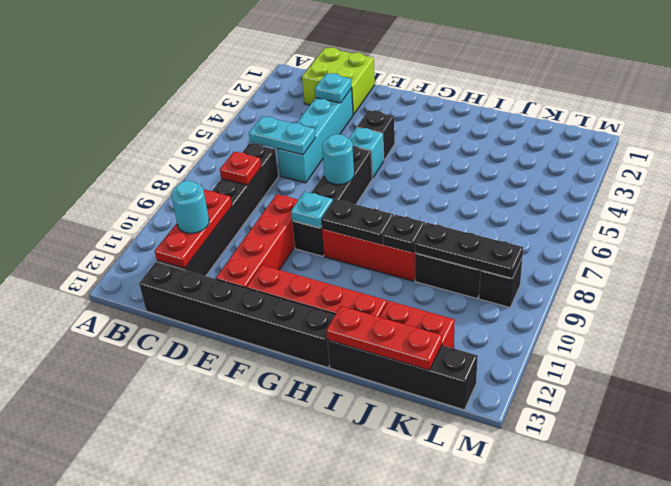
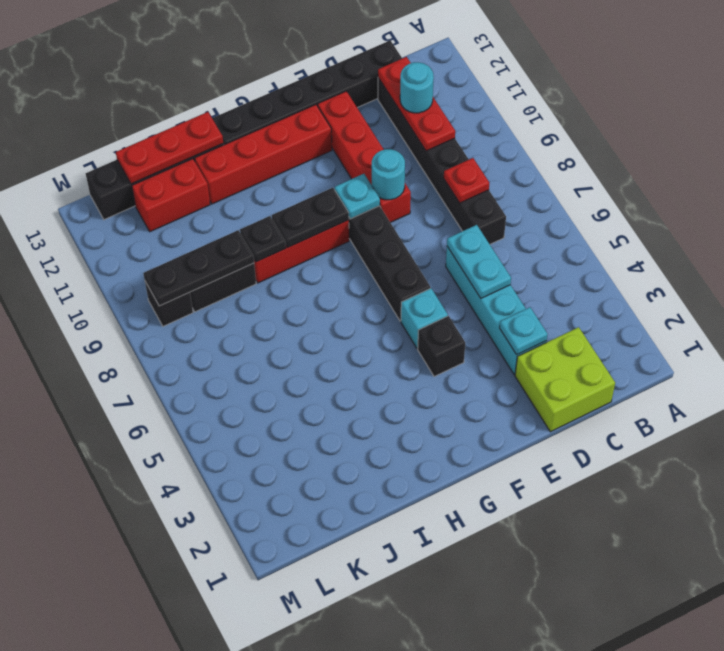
cyan plate C6:D6 level 2 -> cyan plate D5:D6 level 2
cyan round brick F7 level 2 -> cyan round brick E9 level 2

